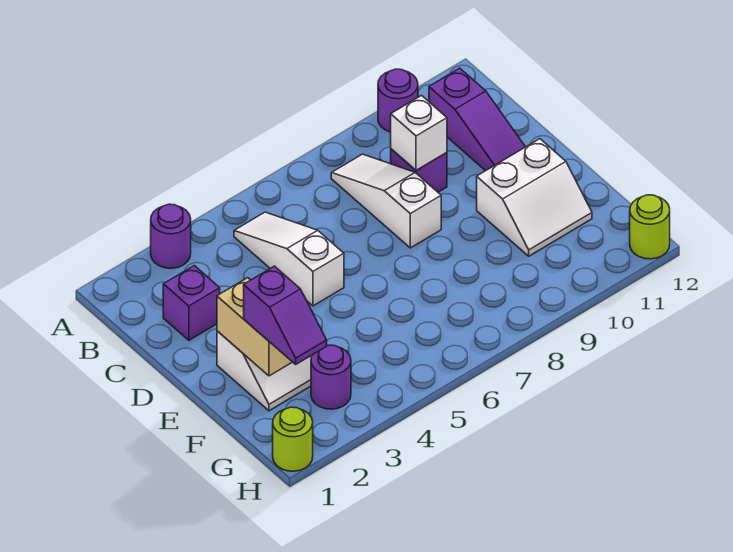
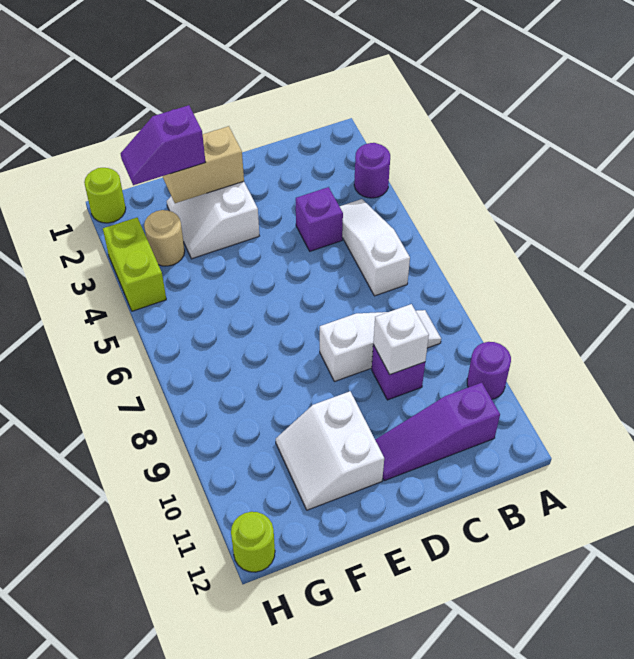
white slope B5:D5 level 1 top D -> white slope B4:B6 level 1 top 6
purple brick C2 level 1 -> purple brick C4 level 1
purple round brick G3 level 1 -> tan round brick G3 level 1
none -> lime brick H3:H4 level 1

